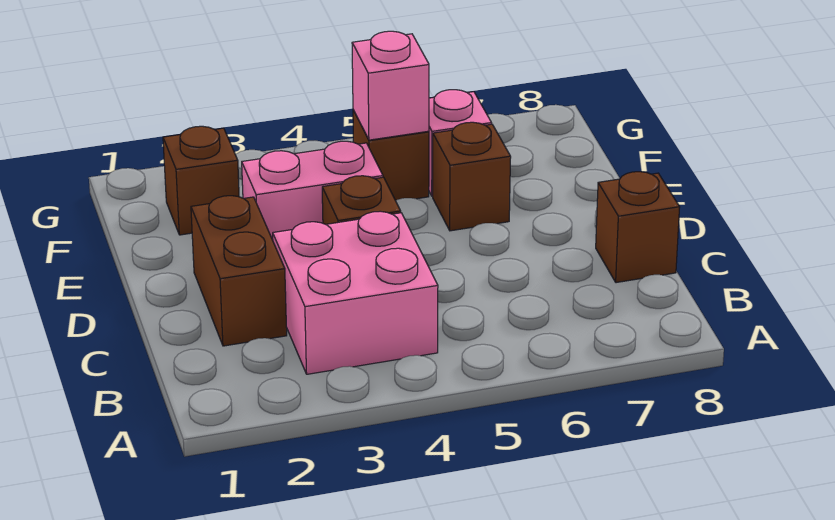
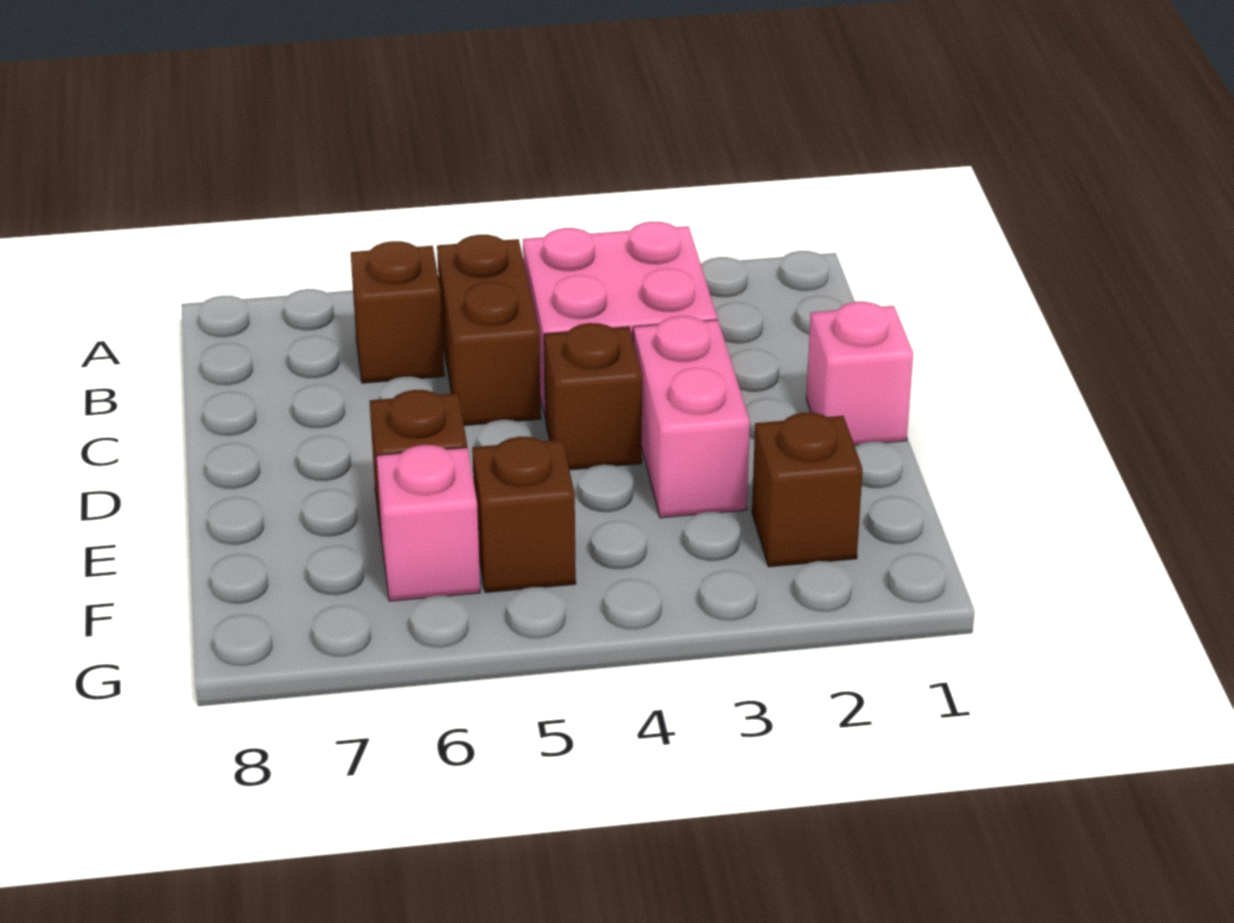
brown brick C2:D2 level 1 -> brown brick B5:C5 level 1
brown brick C8 level 1 -> brown brick B6 level 1
pink brick E3:E4 level 1 -> pink brick D3:E3 level 1
pink brick F5 level 2 -> pink brick D1 level 1

